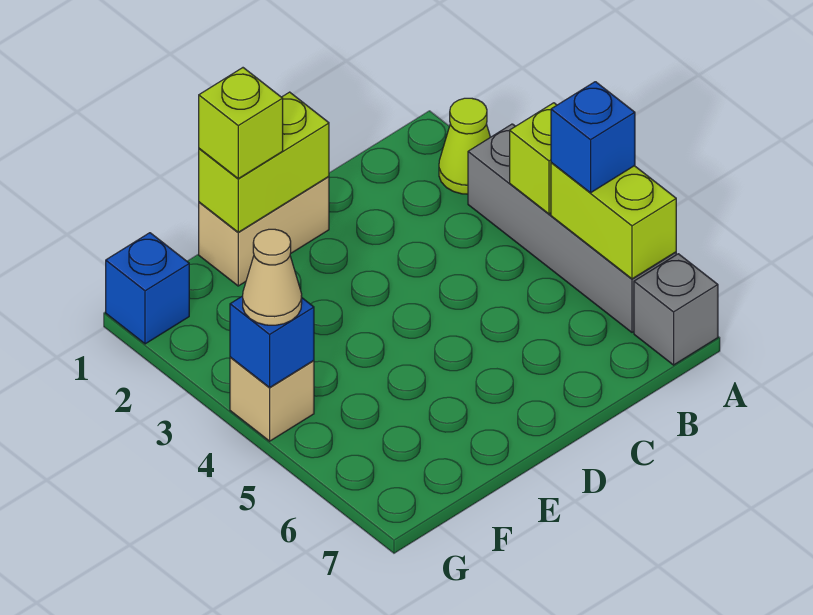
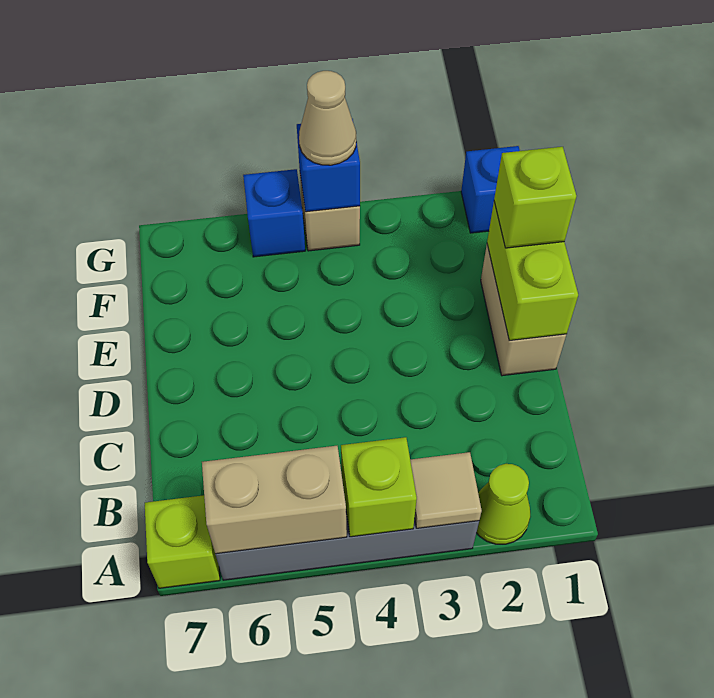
none -> tan tile A3 level 2
lime brick A5:A6 level 2 -> tan brick A5:A6 level 2
blue brick A5 level 3 -> blue brick G5 level 1
grey brick A7 level 1 -> lime brick A7 level 1

